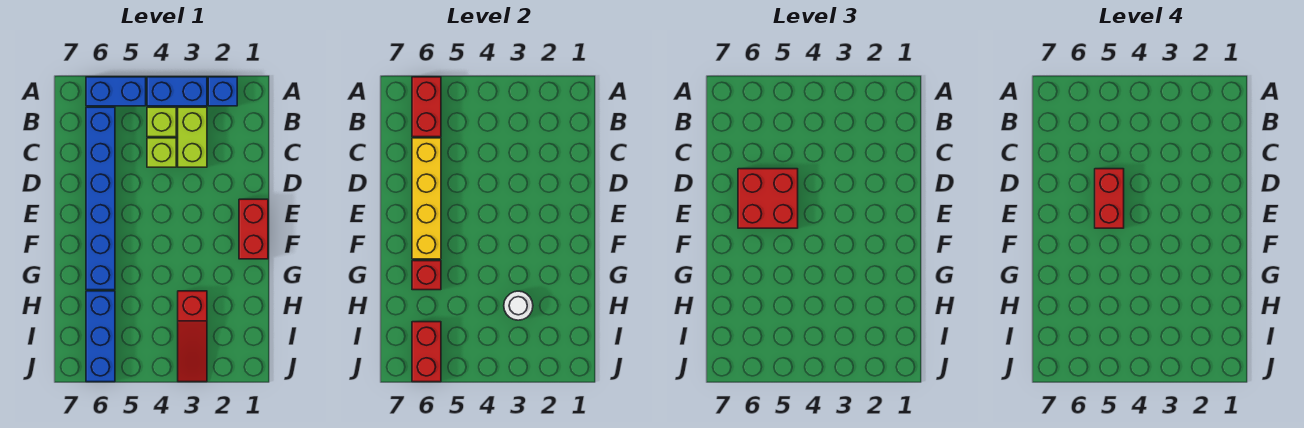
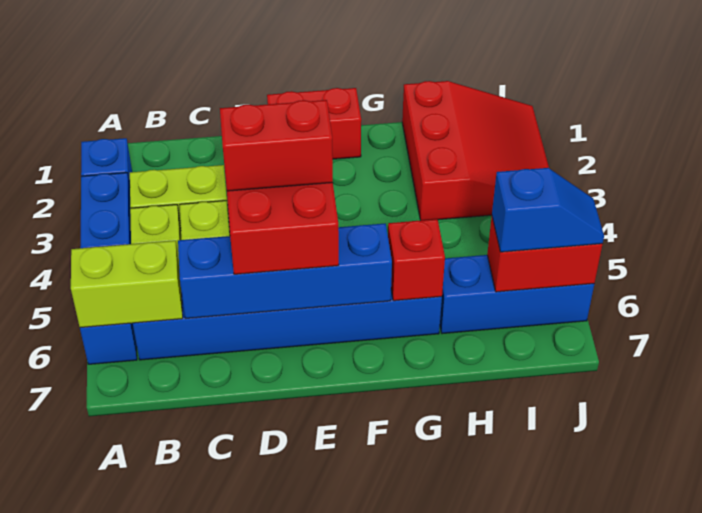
red brick A6:B6 level 2 -> lime brick A6:B6 level 2
yellow brick C6:F6 level 2 -> blue brick C6:F6 level 2
red slope H3:J3 level 1 top H -> red slope H1:J3 level 1 top H
white round brick H3 level 2 -> none
none -> blue slope I6:J6 level 3 top I

